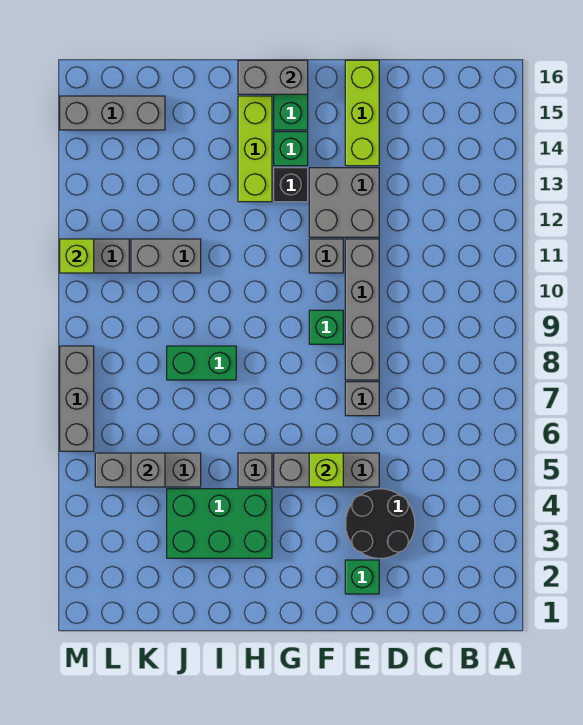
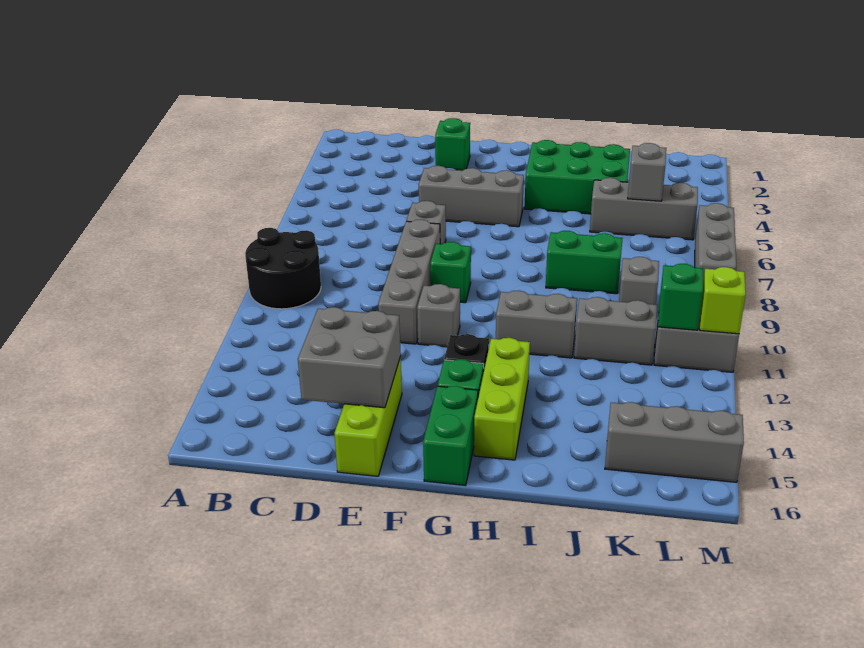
black round brick D3:E4 level 1 -> black round brick A9:B10 level 1
grey brick E12:F13 level 1 -> grey brick D14:E15 level 2
lime brick F5 level 2 -> none
grey brick G16:H16 level 2 -> grey brick H11:I11 level 1
grey brick H5 level 1 -> grey brick K9 level 1
none -> green brick L11 level 2

